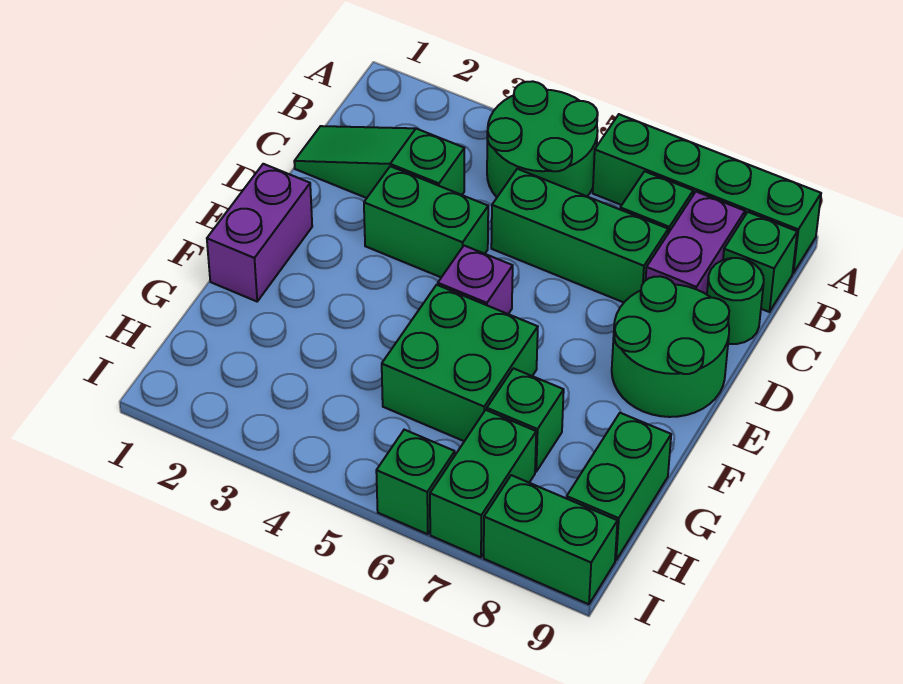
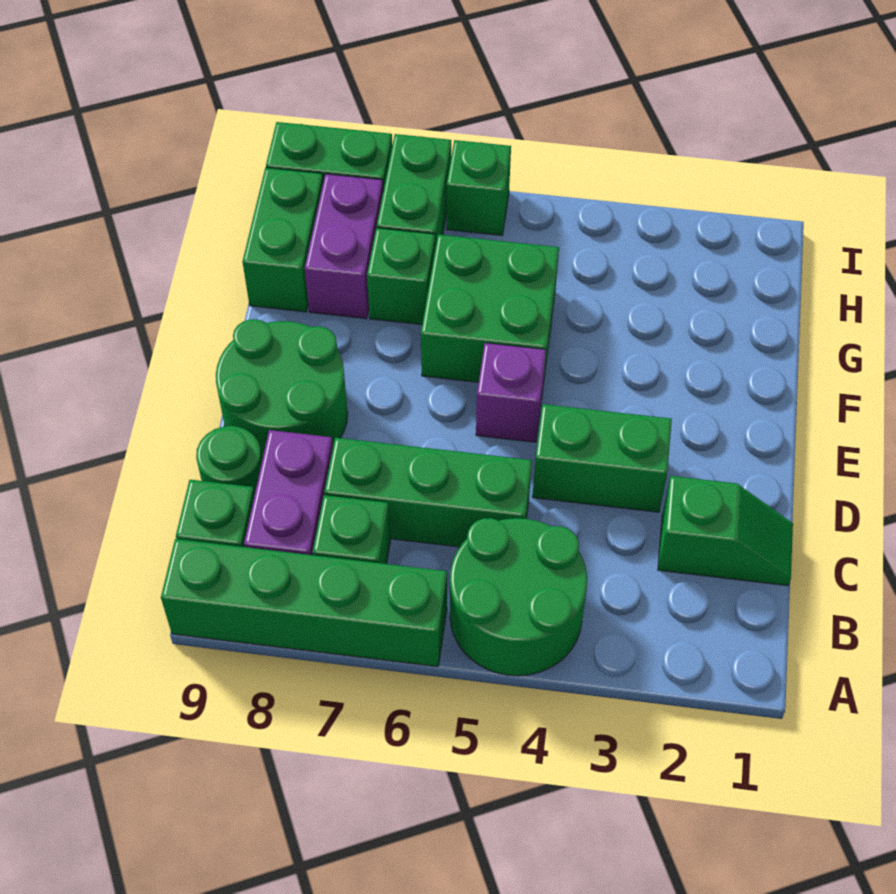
green slope C1:C3 level 1 top 3 -> green slope C1:C2 level 1 top 2
purple brick E1:F1 level 1 -> purple brick G8:H8 level 1

